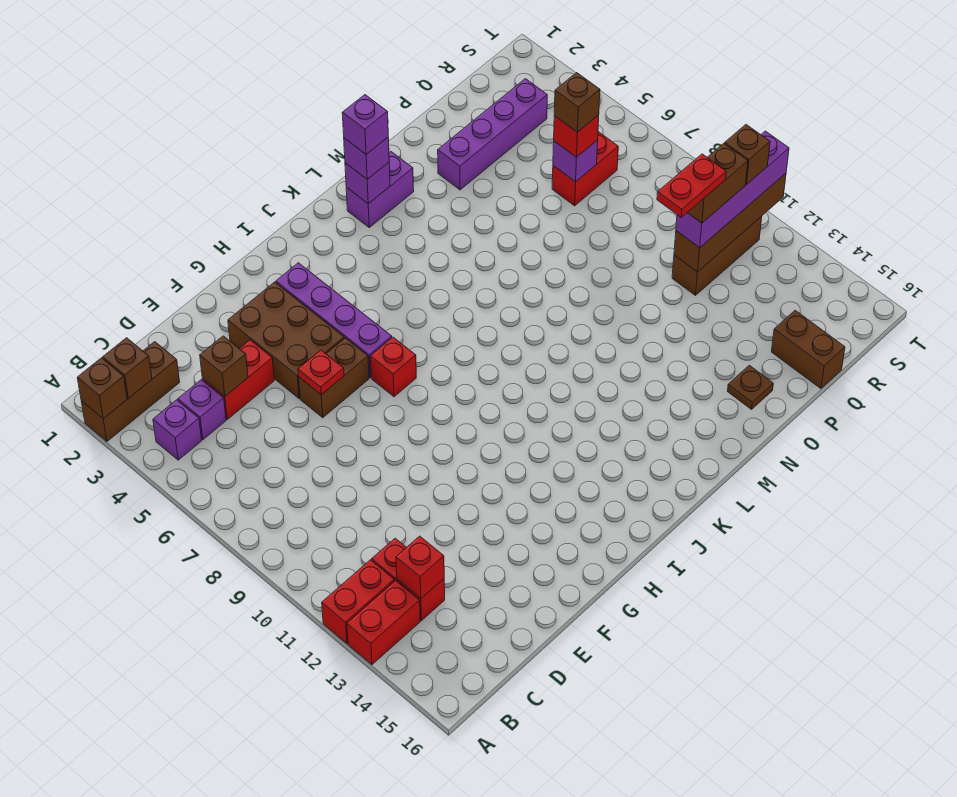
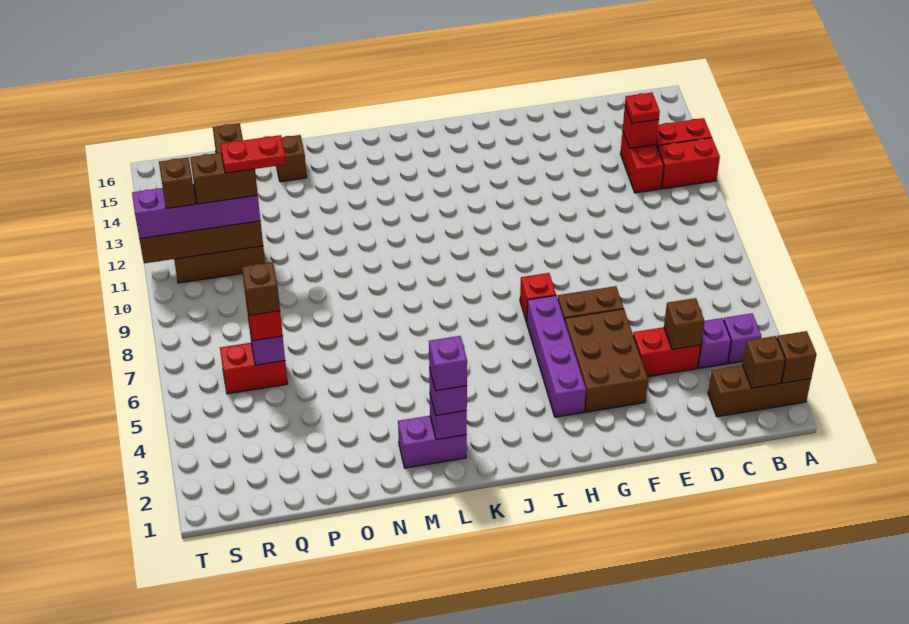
red plate F6 level 2 -> red plate C13 level 3
purple brick O3:R3 level 1 -> none
brown plate O15 level 1 -> brown brick O15 level 1

